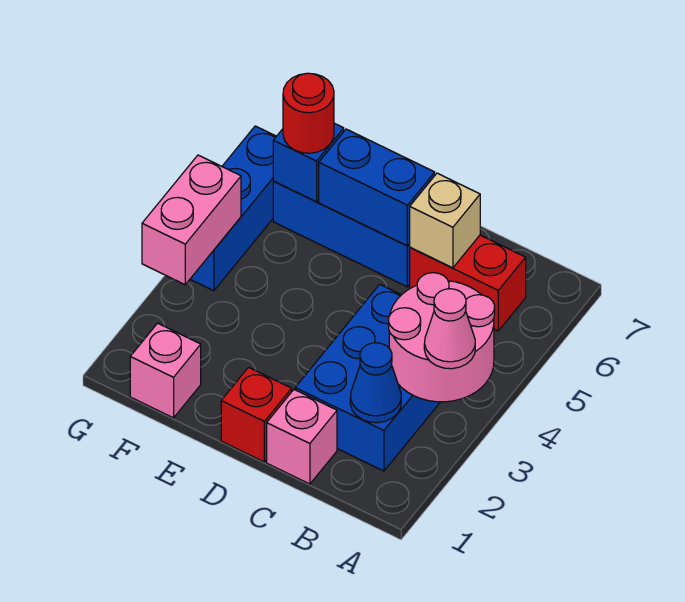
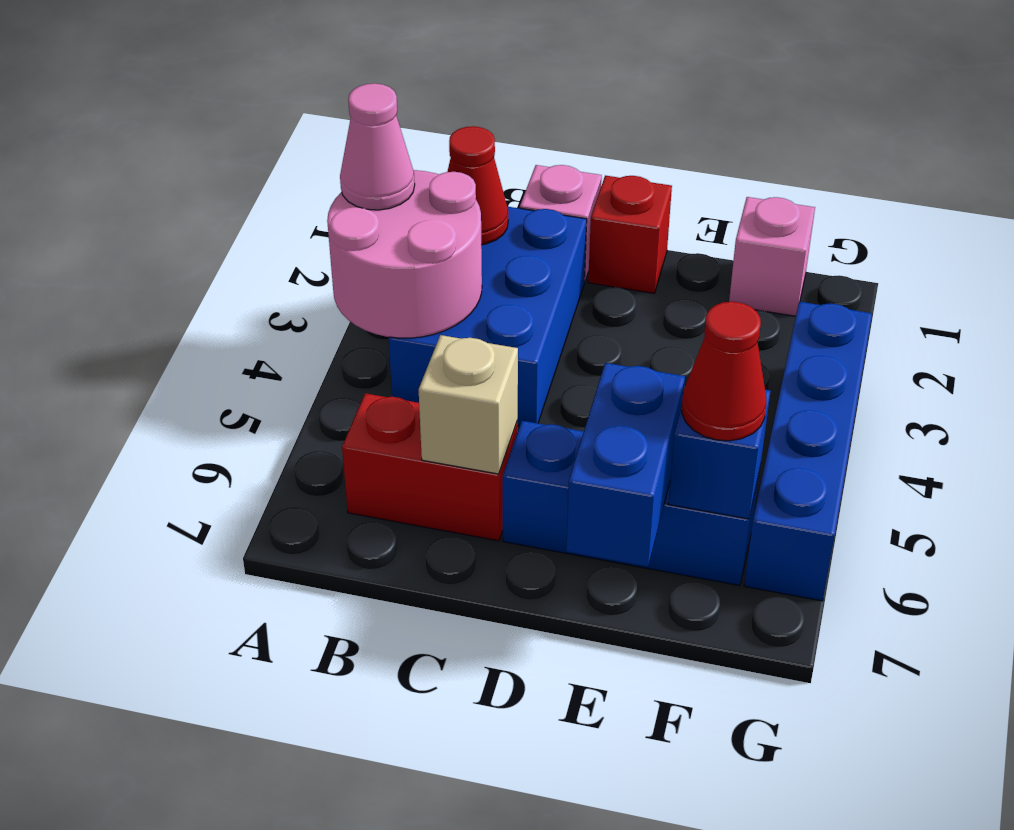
blue cone B2 level 2 -> red cone B2 level 2
blue brick D6:E6 level 2 -> blue brick E6:E7 level 2
red round brick F6 level 3 -> red cone F6 level 3
pink brick G3:G4 level 2 -> none
blue brick G4:G6 level 1 -> blue brick G3:G6 level 1

